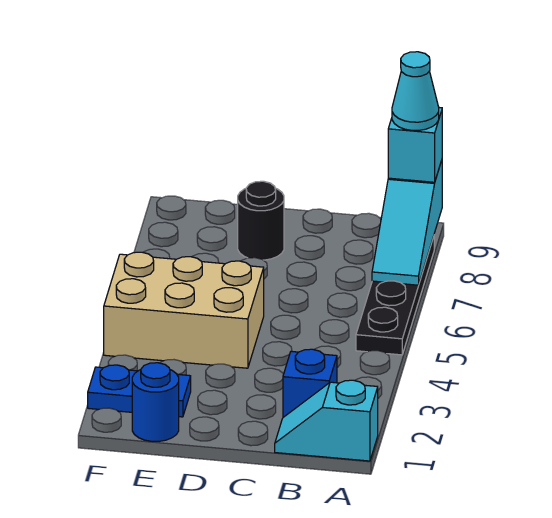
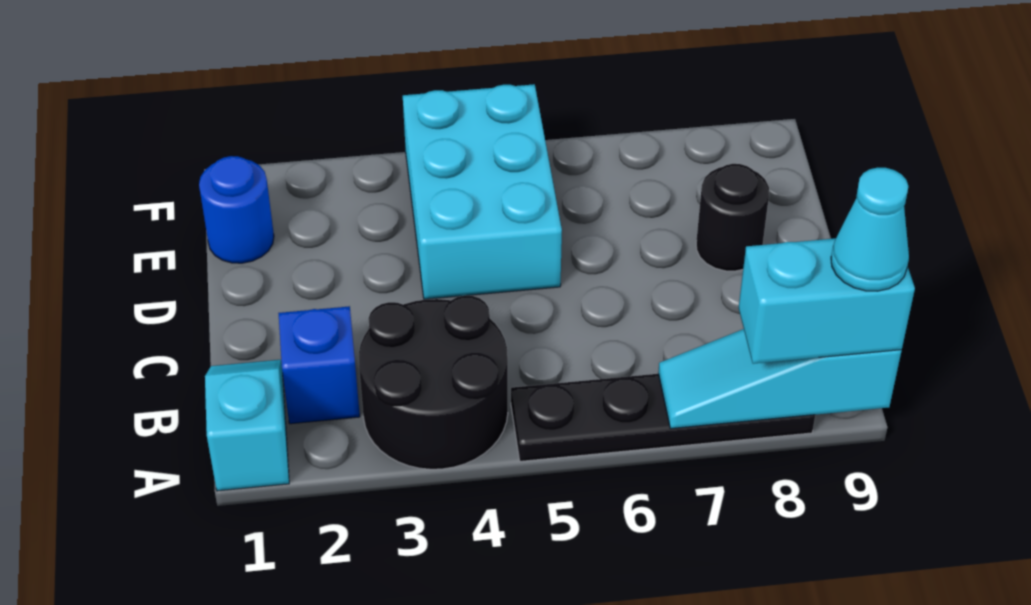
none -> black round brick A3:B4 level 1
cyan brick A9 level 3 -> cyan brick A8:A9 level 3
tan brick D4:F5 level 1 -> cyan brick D4:F5 level 1
blue plate E2:F2 level 1 -> none

